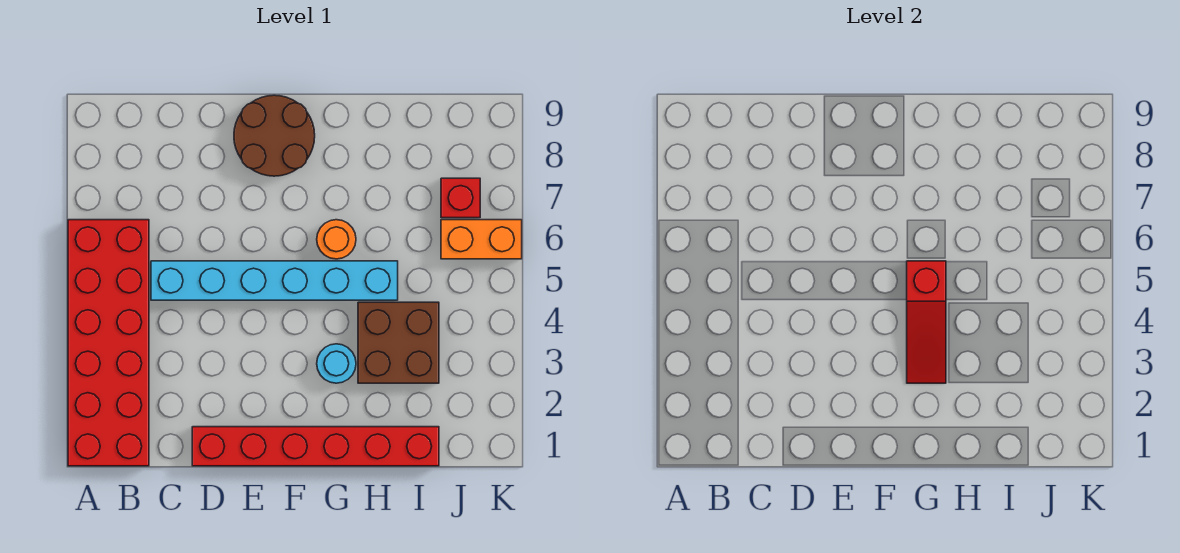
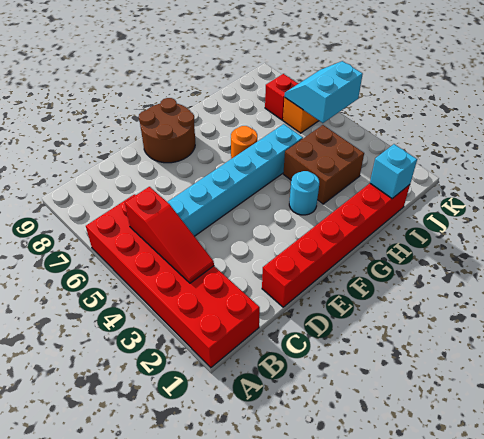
red slope G3:G5 level 2 top 5 -> red slope B3:B5 level 2 top 5
none -> cyan brick I1 level 2
none -> cyan slope J5:K6 level 2 top 5

